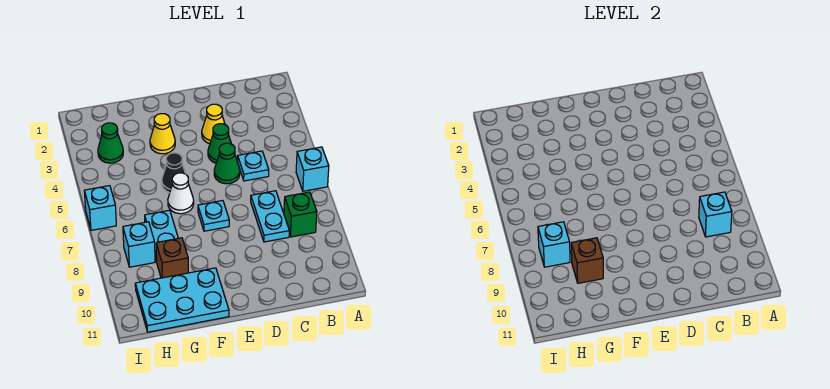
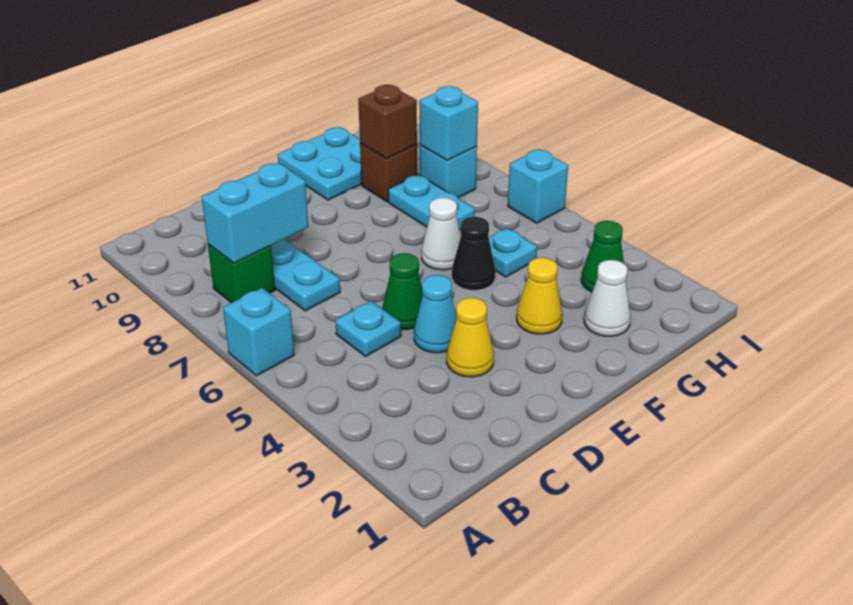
cyan brick B8 level 2 -> cyan brick B8:C8 level 2
green cone D4 level 1 -> cyan cone D4 level 1
cyan plate E7 level 1 -> cyan plate G5 level 1
cyan plate F10:H11 level 1 -> cyan plate F10:G11 level 1
none -> white cone G2 level 1

